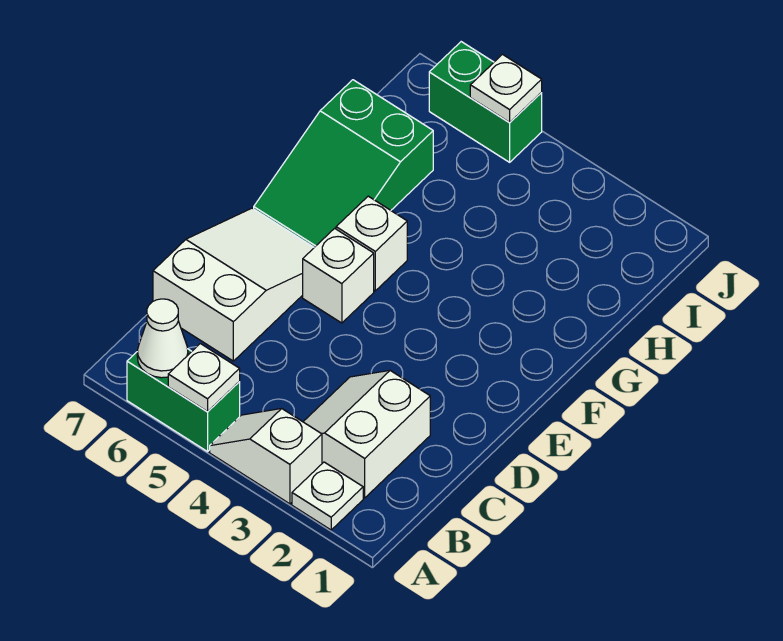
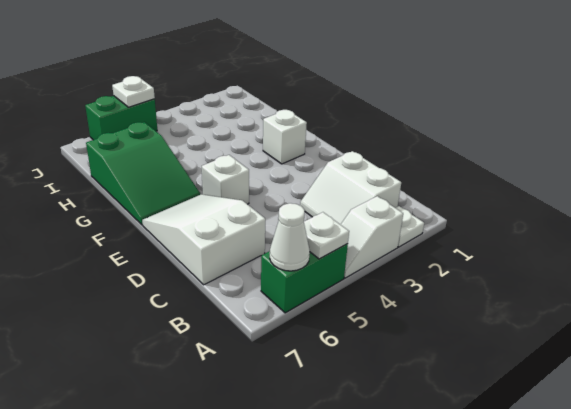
white brick F5 level 1 -> white brick F2 level 1

